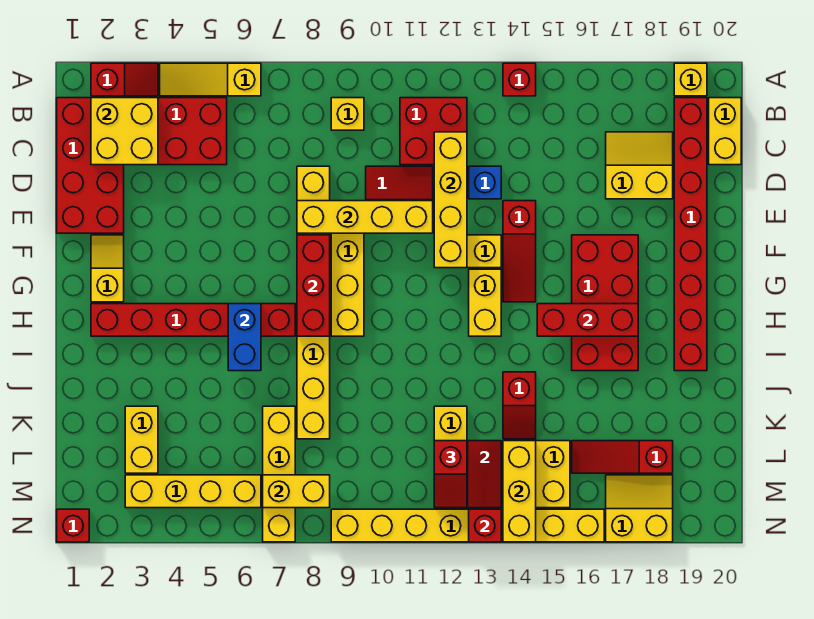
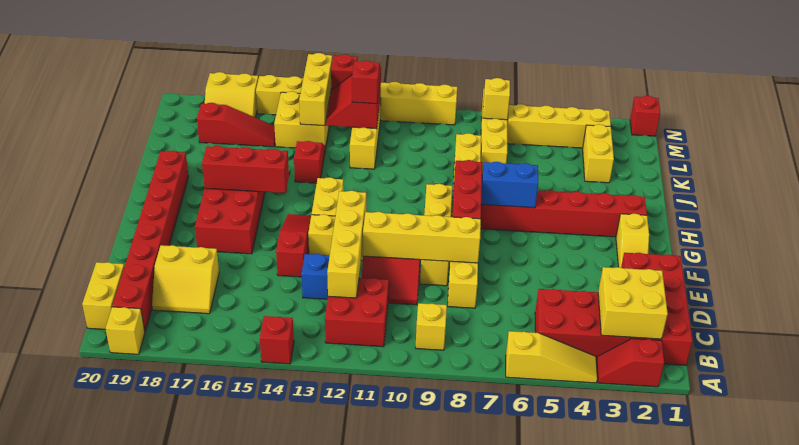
blue brick H6:I6 level 2 -> blue brick H6:H7 level 2
yellow brick M7:M8 level 2 -> yellow brick M7 level 2

